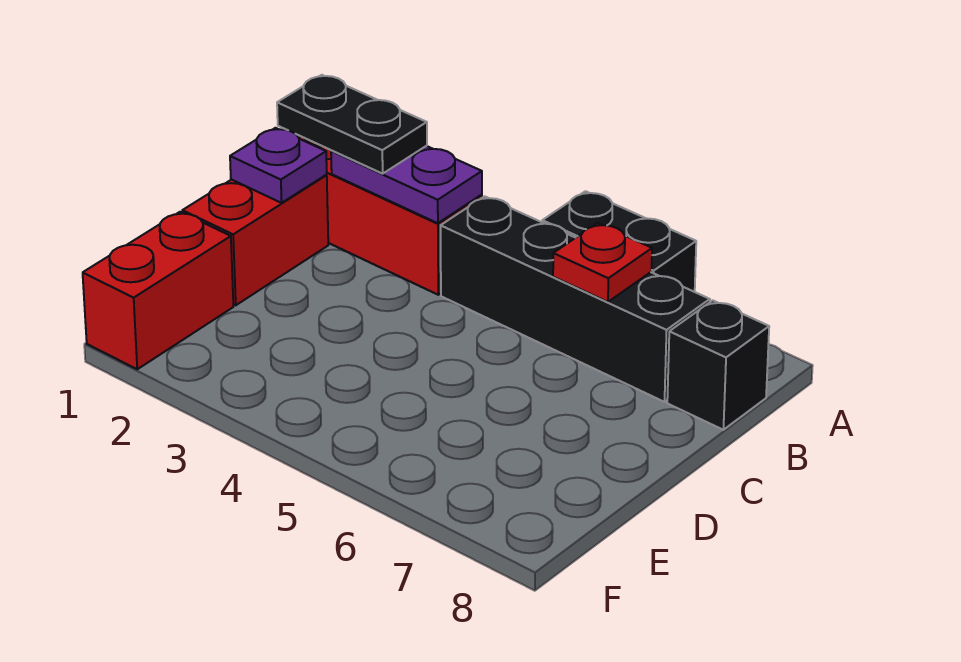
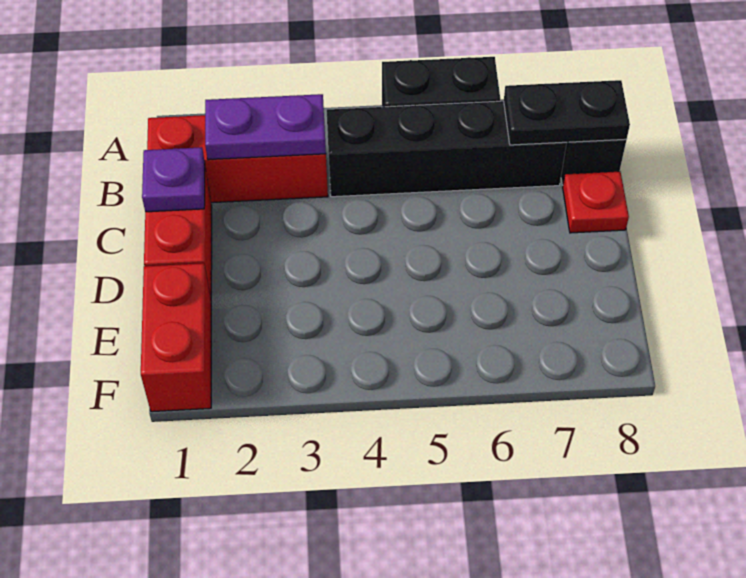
black plate B1:B2 level 3 -> black plate B7:B8 level 2
red plate B6 level 2 -> red plate C8 level 1

